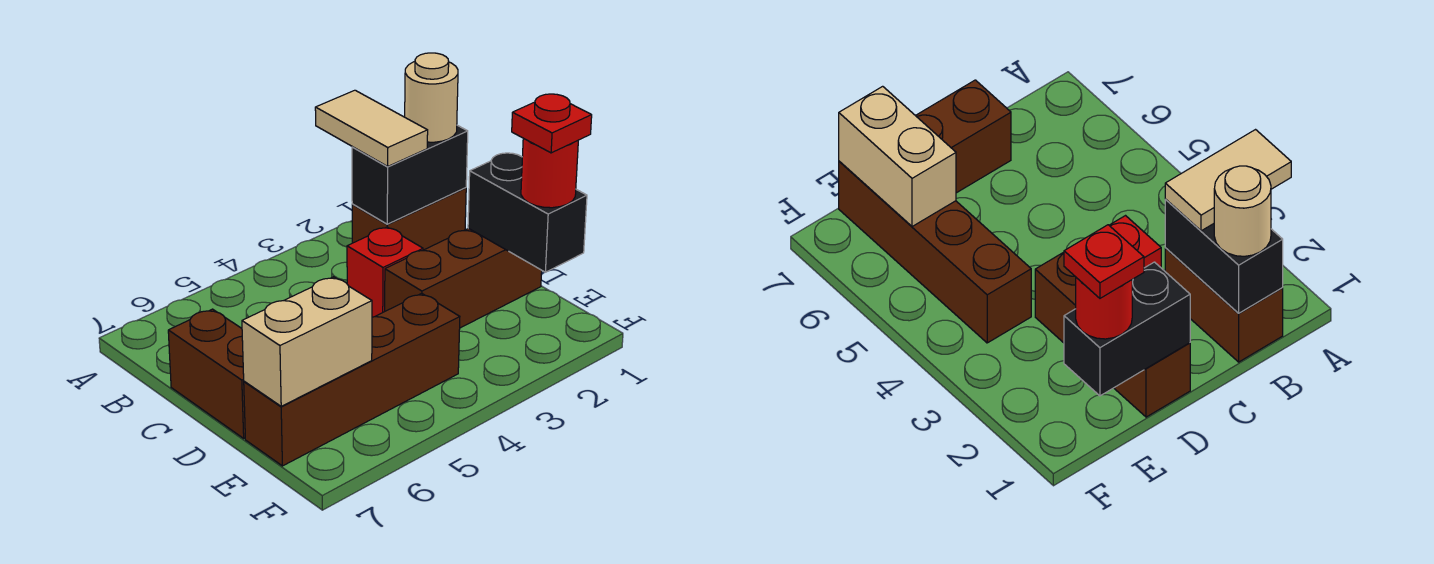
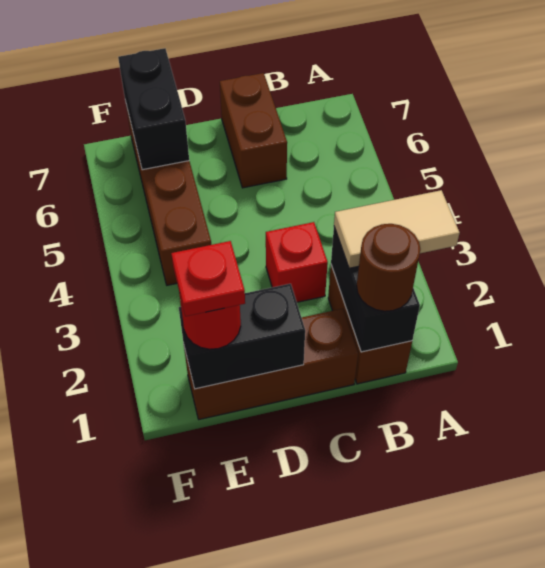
tan round brick B1 level 3 -> brown round brick B1 level 3
brown brick C7:D7 level 1 -> brown brick C6:C7 level 1
brown brick D1:D3 level 1 -> brown brick C1:E1 level 1
tan brick E6:E7 level 2 -> black brick E6:E7 level 2

